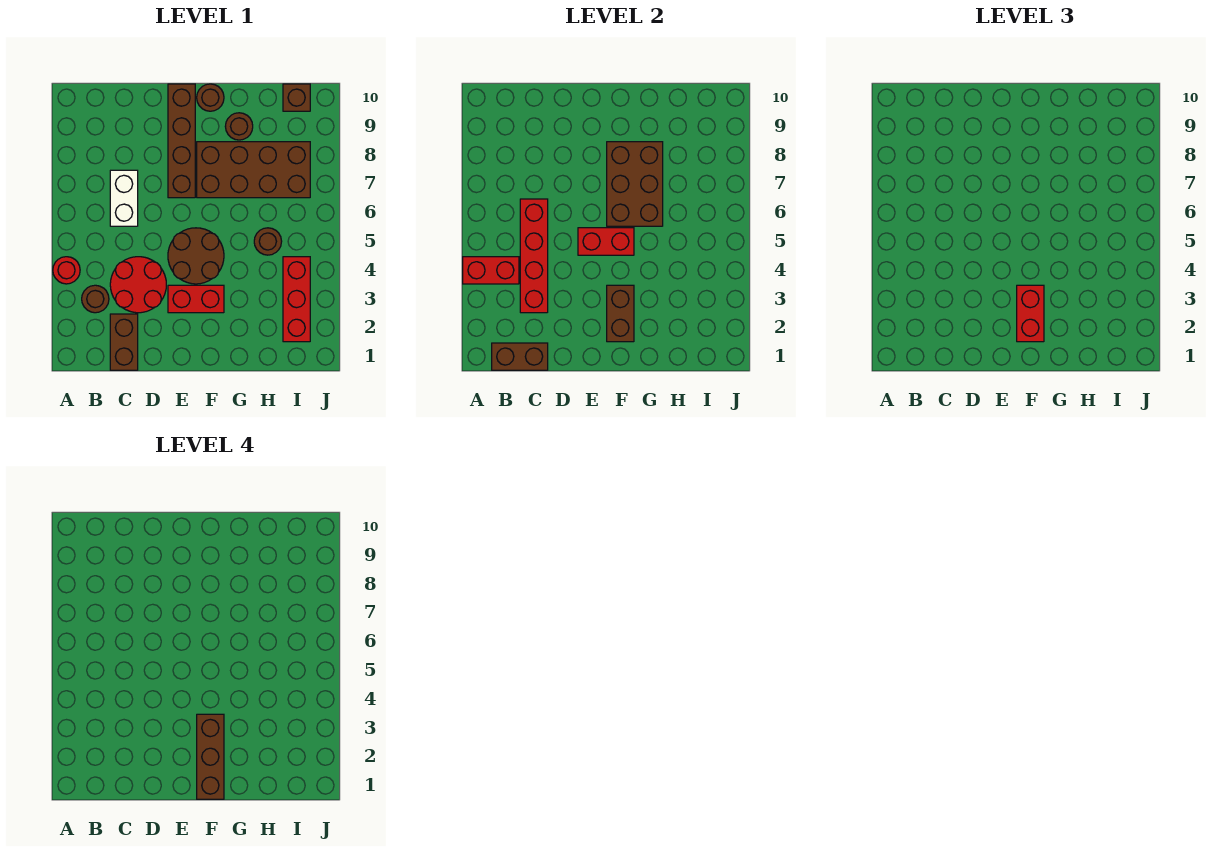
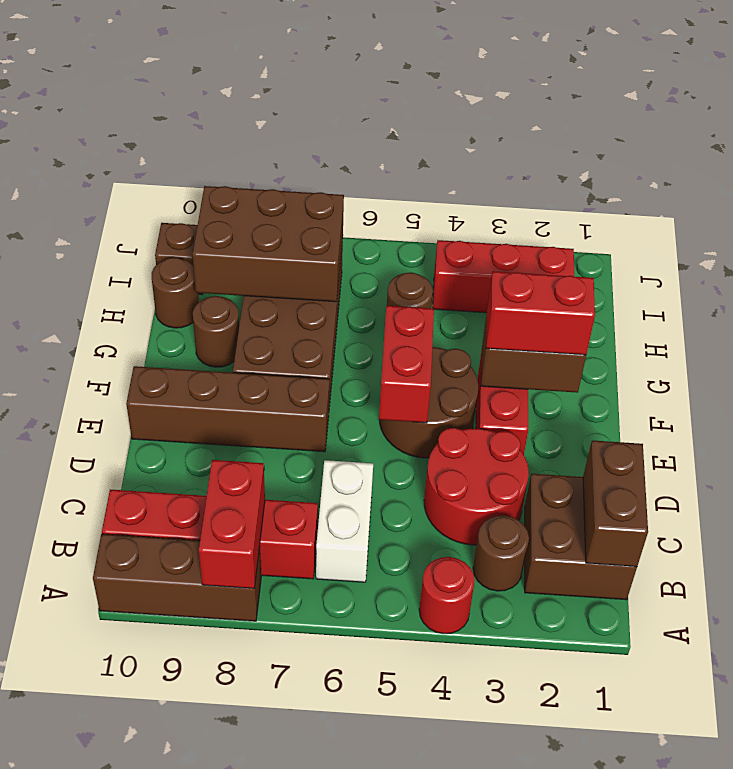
red brick A4:B4 level 2 -> red brick A8:B8 level 2
brown brick C1:C2 level 1 -> brown brick B1:C2 level 1
red brick C3:C6 level 2 -> red brick B7:B10 level 1
white brick C6:C7 level 1 -> white brick B6:C6 level 1
brown brick F1:F3 level 4 -> brown brick A8:A10 level 1
brown brick F6:G8 level 2 -> brown brick H7:I9 level 2
brown round brick F10 level 1 -> brown round brick H10 level 1

